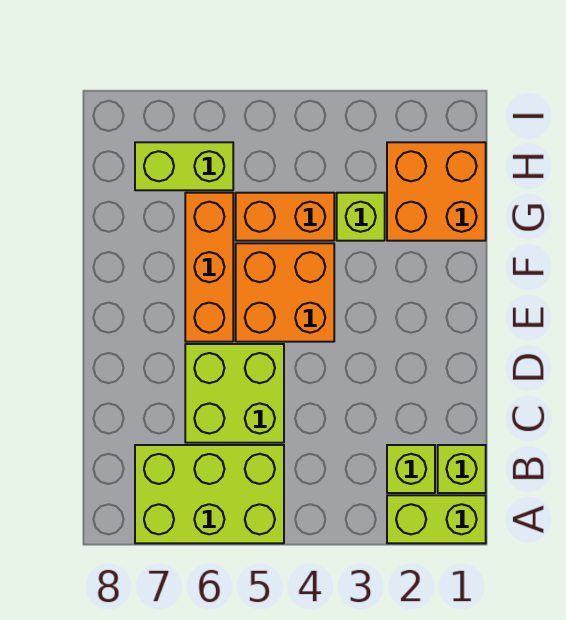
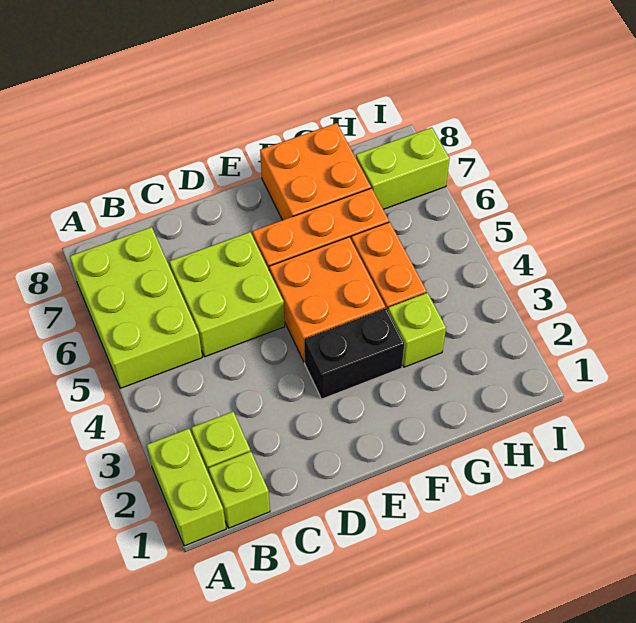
none -> black brick E3:F3 level 1
orange brick G1:H2 level 1 -> orange brick F7:G8 level 1
lime brick H6:H7 level 1 -> lime brick H7:I7 level 1

